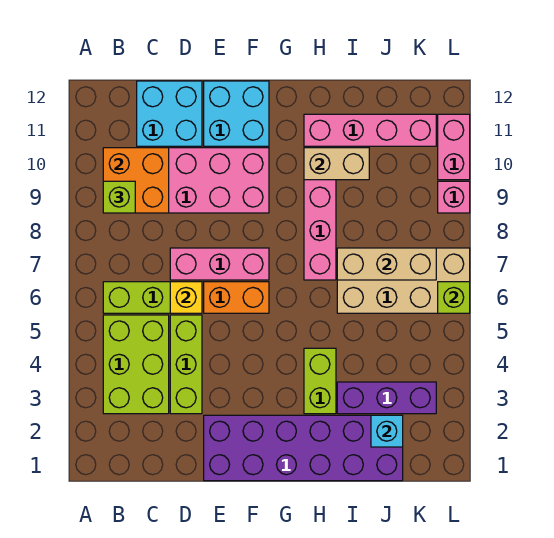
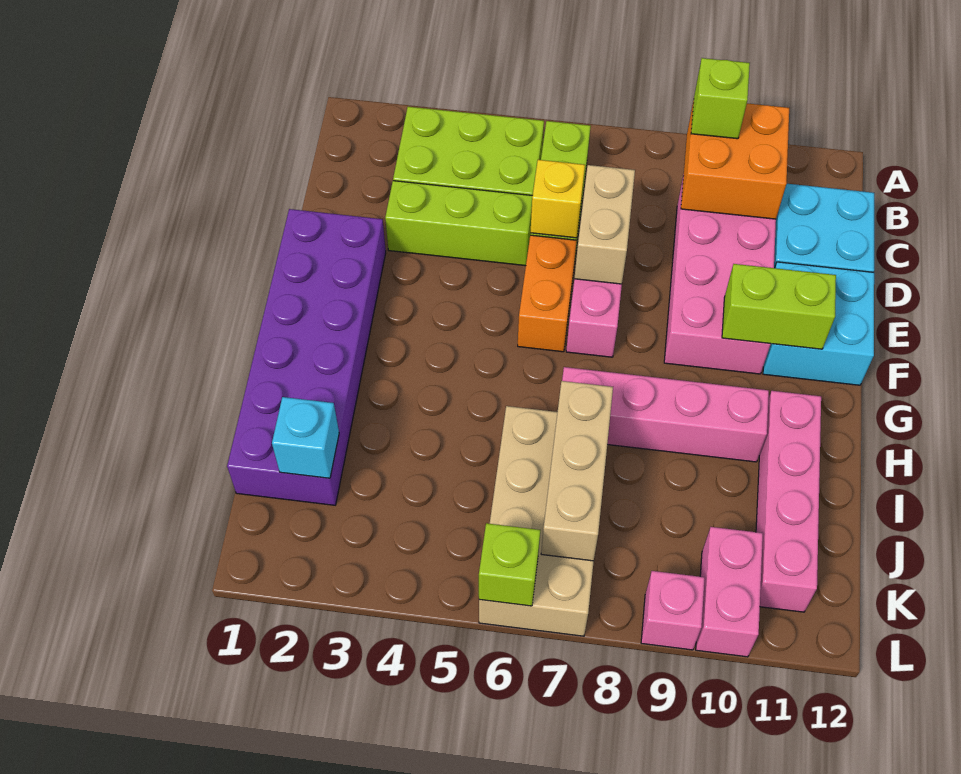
lime brick H3:H4 level 1 -> lime brick F10:F11 level 2
tan brick H10:I10 level 2 -> tan brick D7:E7 level 2
purple brick I3:K3 level 1 -> none
pink brick L10:L11 level 1 -> pink brick K10:L10 level 1

